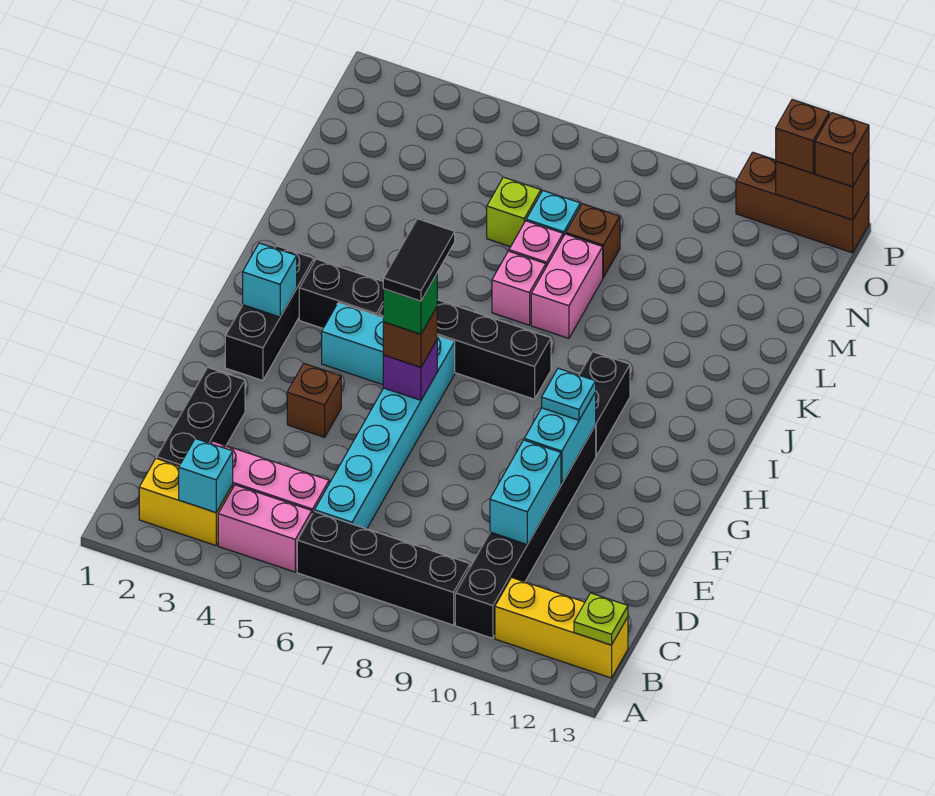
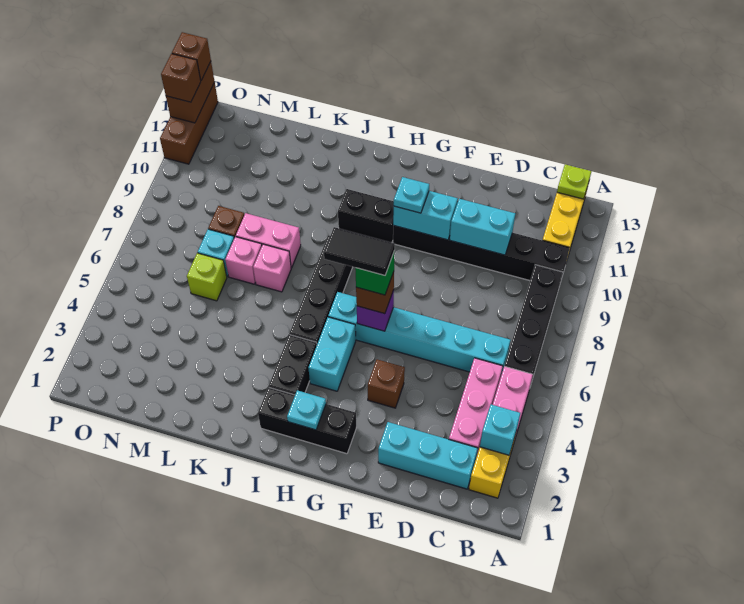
black brick C2:E2 level 1 -> cyan brick C2:E2 level 1
cyan brick H2 level 2 -> cyan plate H2 level 2

